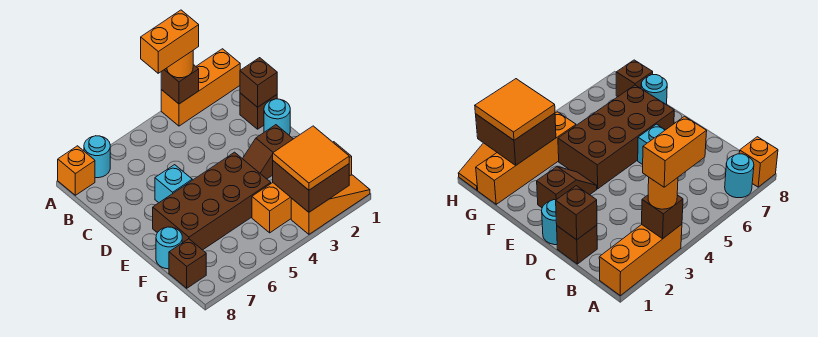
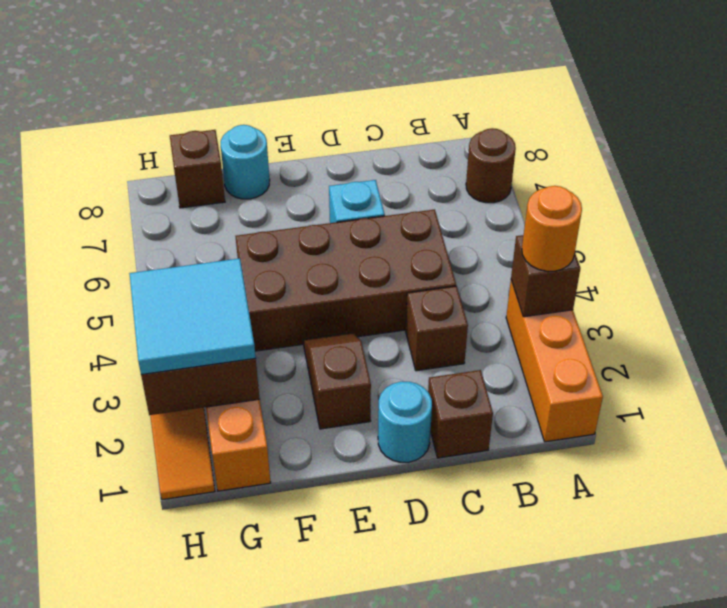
orange brick A3:A4 level 4 -> none
cyan round brick A7 level 1 -> brown round brick A7 level 1
orange brick A8 level 1 -> none
brown brick C1 level 2 -> brown brick C3 level 1
brown brick E4:F7 level 1 -> brown brick C4:F5 level 1
orange tile G2:H3 level 3 -> cyan tile G2:H3 level 3

